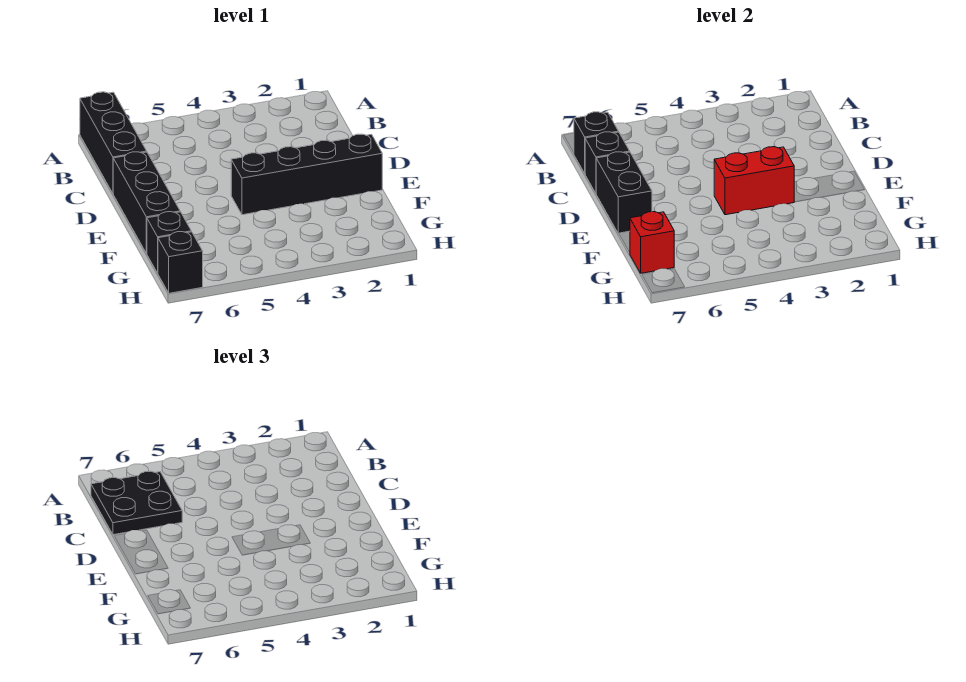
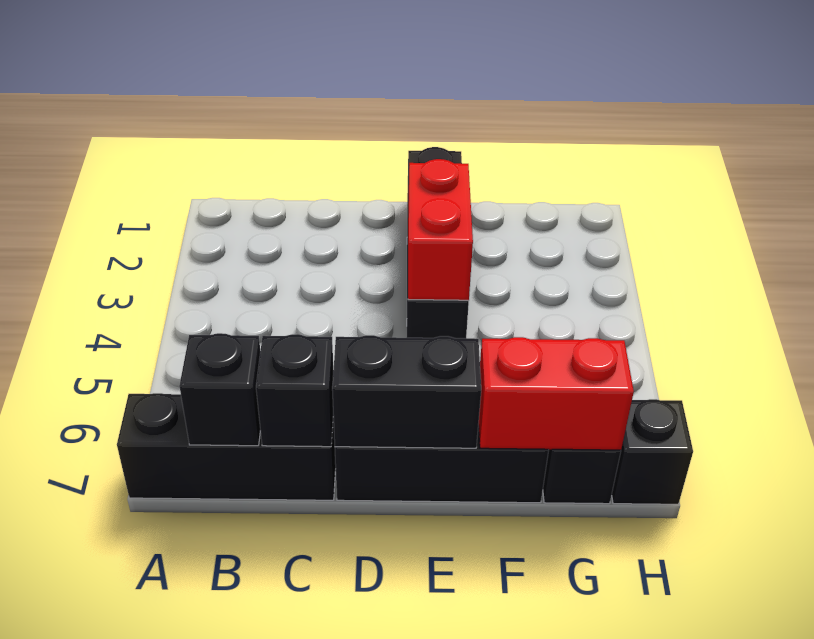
black plate B6:C7 level 3 -> none
red brick G7 level 2 -> red brick F7:G7 level 2

